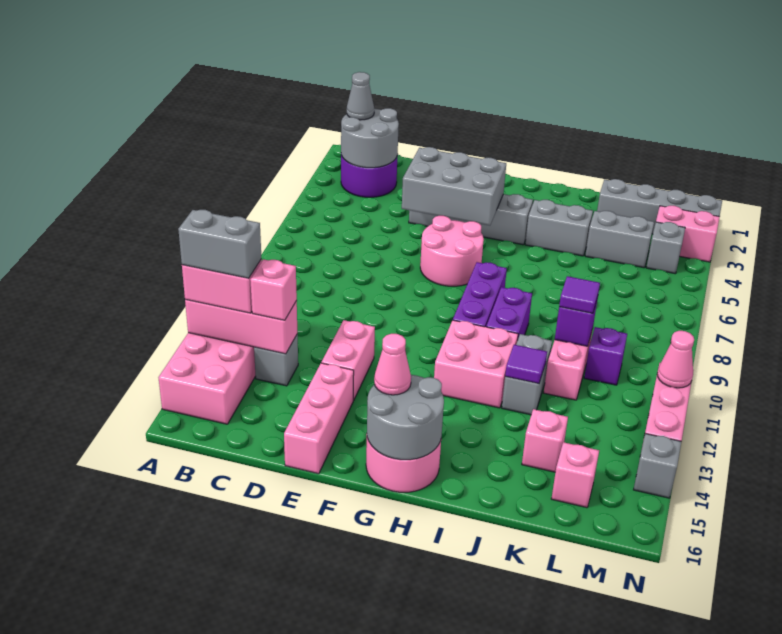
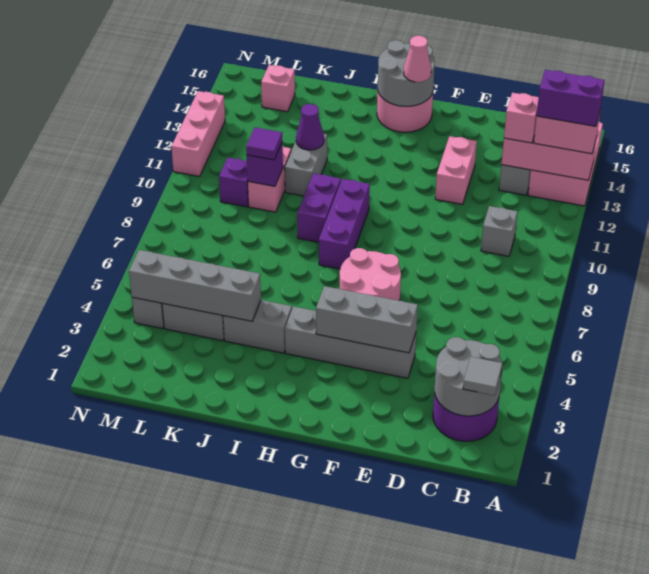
grey brick A13:B13 level 4 -> purple brick A13:B13 level 4
grey cone B2 level 3 -> grey tile B2 level 3
grey brick E4:G5 level 2 -> grey brick E4:G4 level 2
pink brick E14:E16 level 1 -> none
pink brick H11:I12 level 1 -> none
purple tile J12 level 2 -> purple cone J12 level 2
grey brick K2:N2 level 1 -> grey brick J4:M4 level 2
pink brick K14 level 1 -> none
pink brick M3:N3 level 1 -> none
pink cone N11 level 2 -> none
grey brick N14 level 1 -> grey brick C10 level 1

